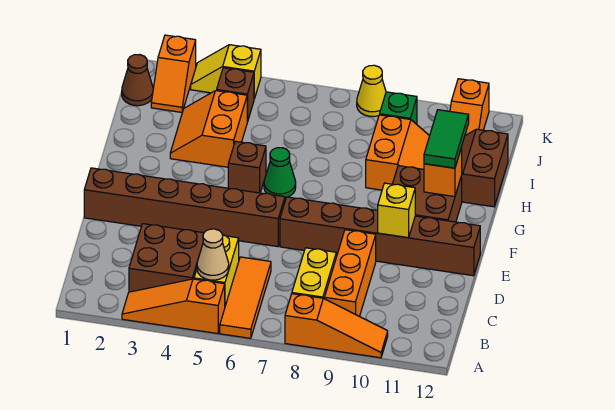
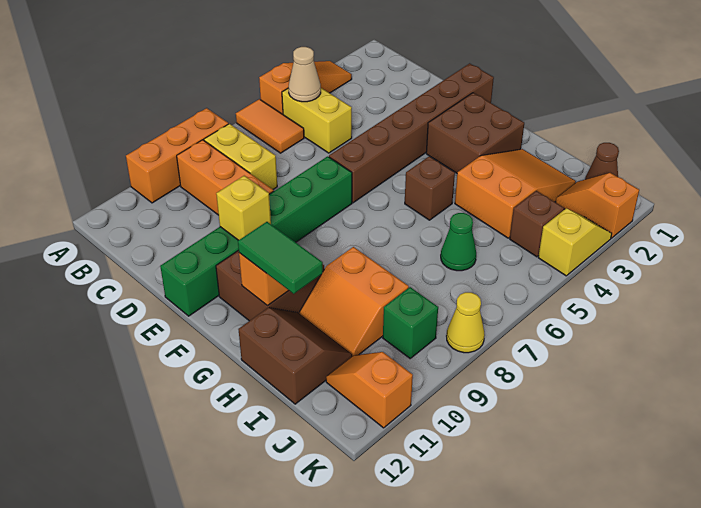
orange tile A6:C6 level 1 -> orange tile A6:B6 level 1
orange slope A8:A10 level 1 top 8 -> orange brick A8:A10 level 1
brown brick B3:C4 level 1 -> brown brick F2:G3 level 1
brown brick E7:E12 level 1 -> green brick E7:E12 level 1
green cone G6 level 1 -> green cone I6 level 1
orange slope H3:I4 level 1 top 4 -> orange slope H2:I4 level 1 top 4

